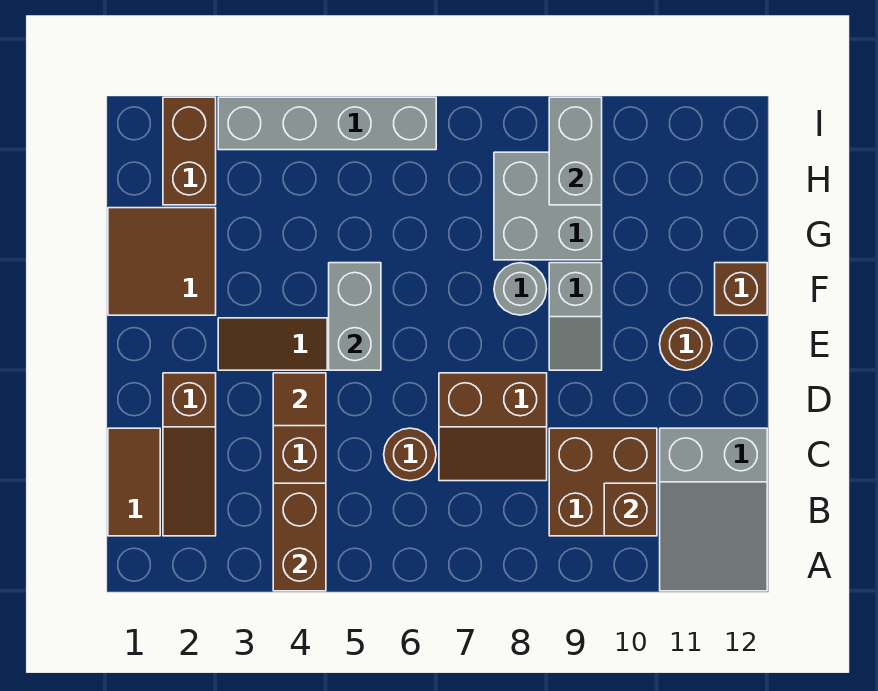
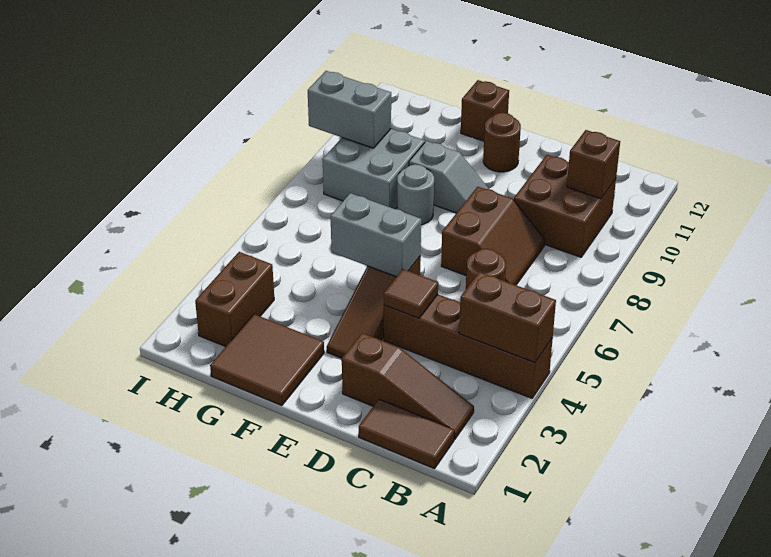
grey slope A11:C12 level 1 top C -> none
brown brick H2:I2 level 1 -> brown brick H2:H3 level 1
grey brick I3:I6 level 1 -> none

